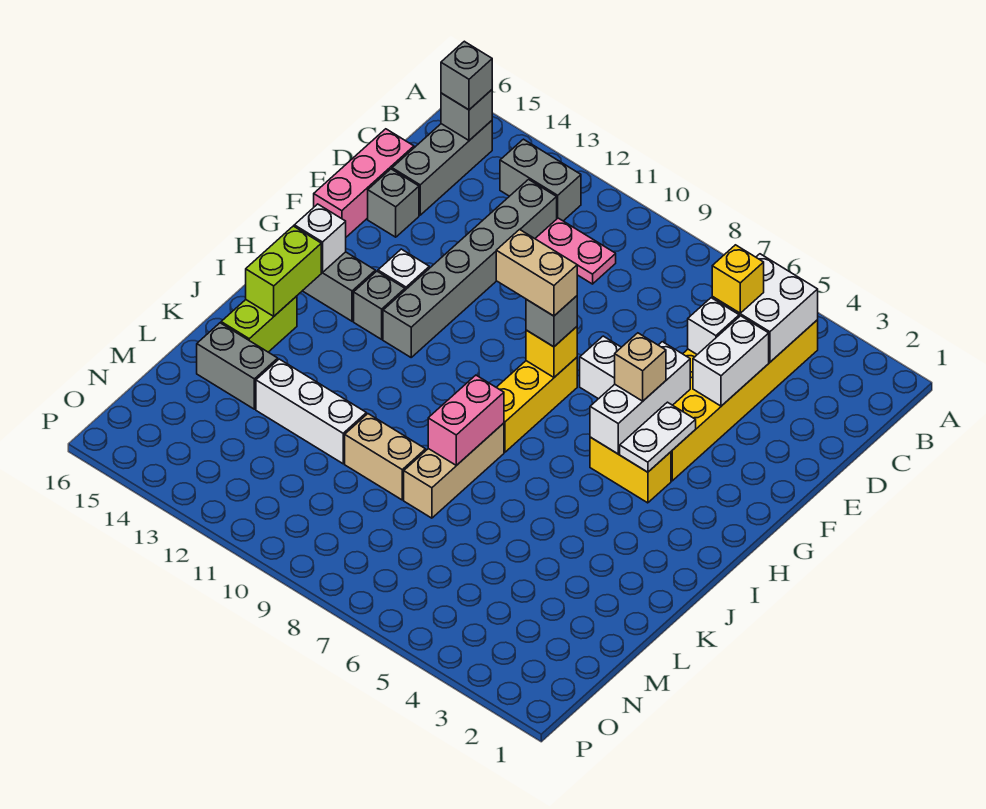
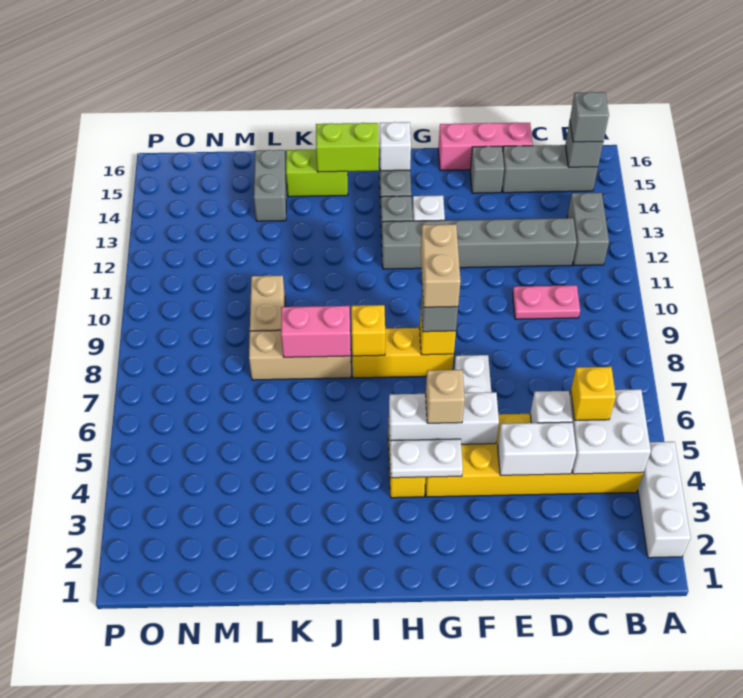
pink plate C10:C11 level 1 -> pink plate C10:D10 level 1
none -> yellow brick I8 level 2
white brick L11:L13 level 1 -> white brick A2:A4 level 1

